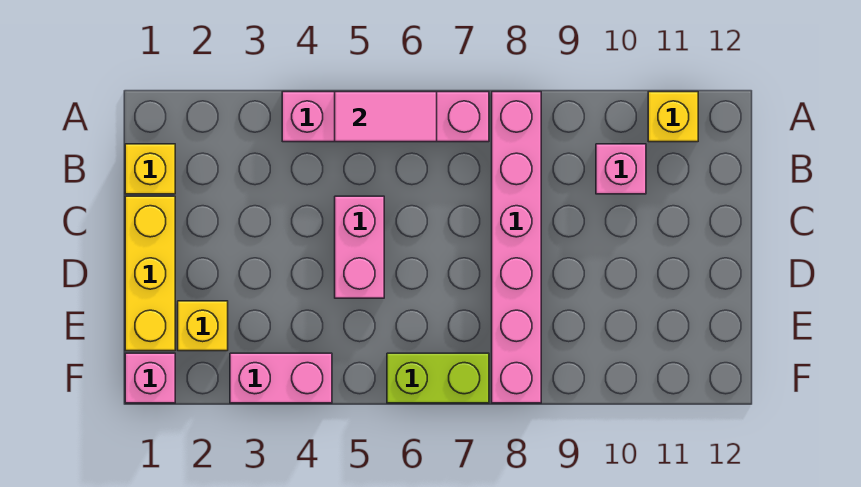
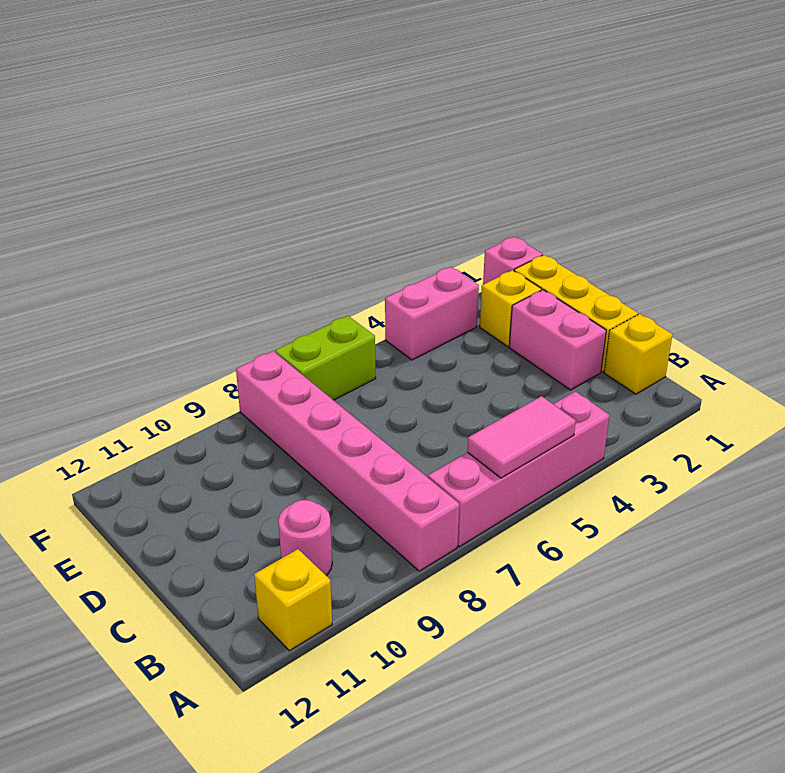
pink brick B10 level 1 -> pink round brick B10 level 1
pink brick C5:D5 level 1 -> pink brick C2:D2 level 1

